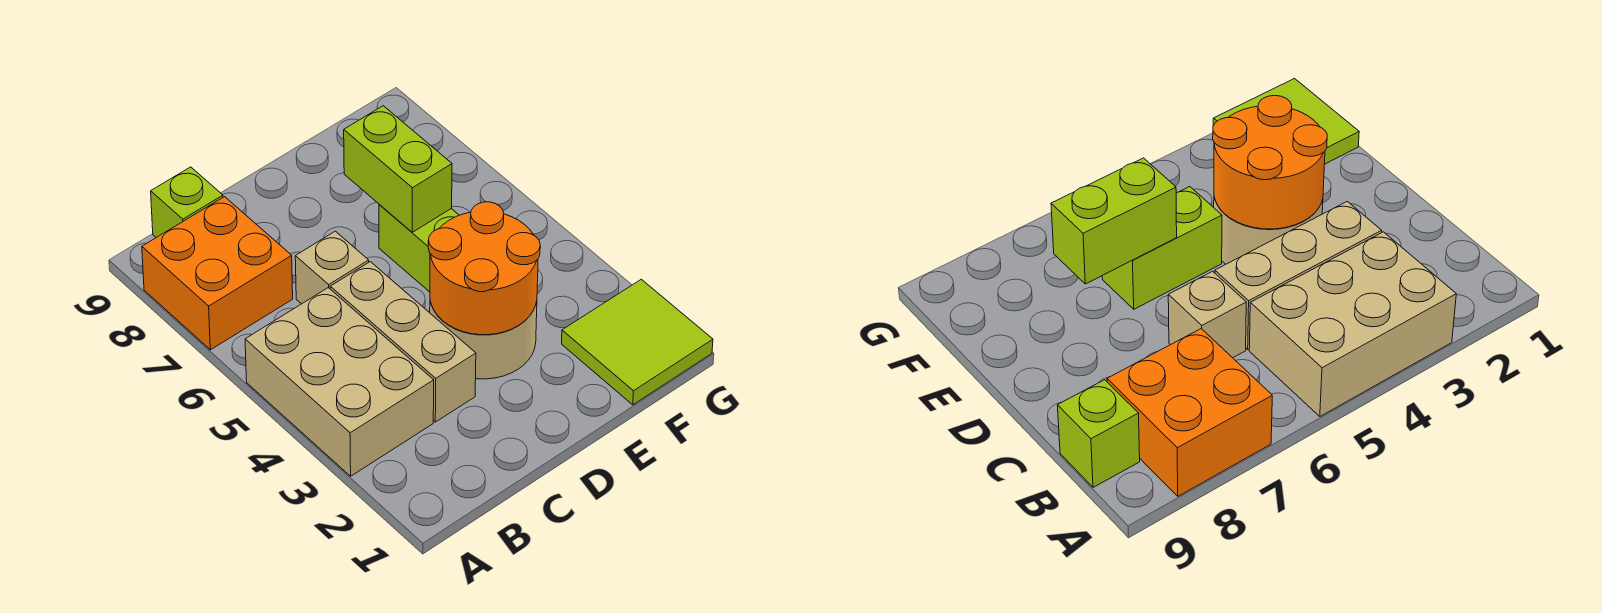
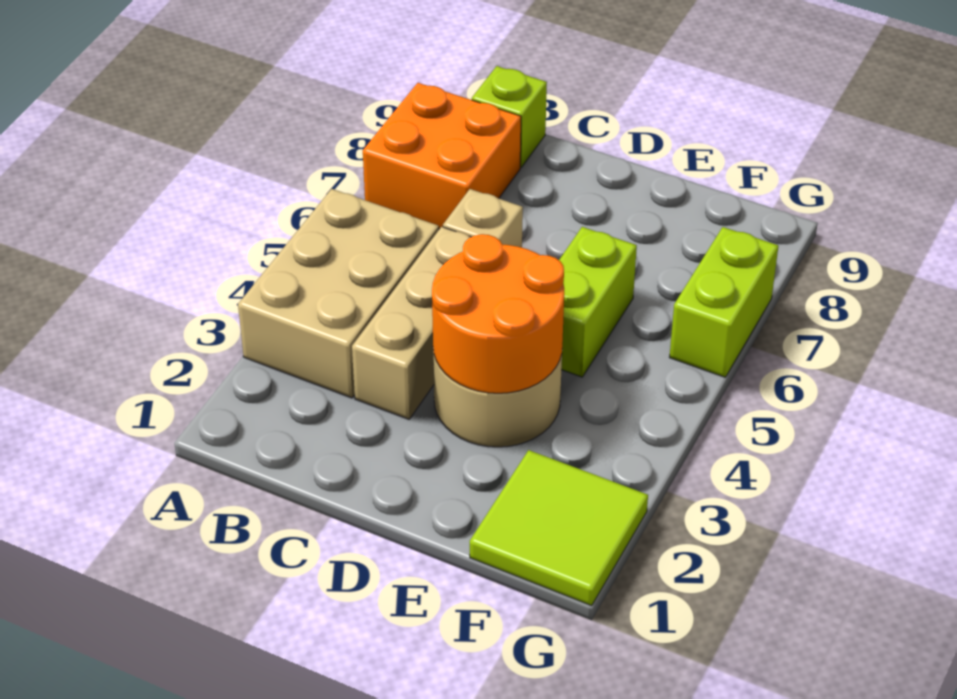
lime brick E6:E7 level 2 -> lime brick G6:G7 level 1

